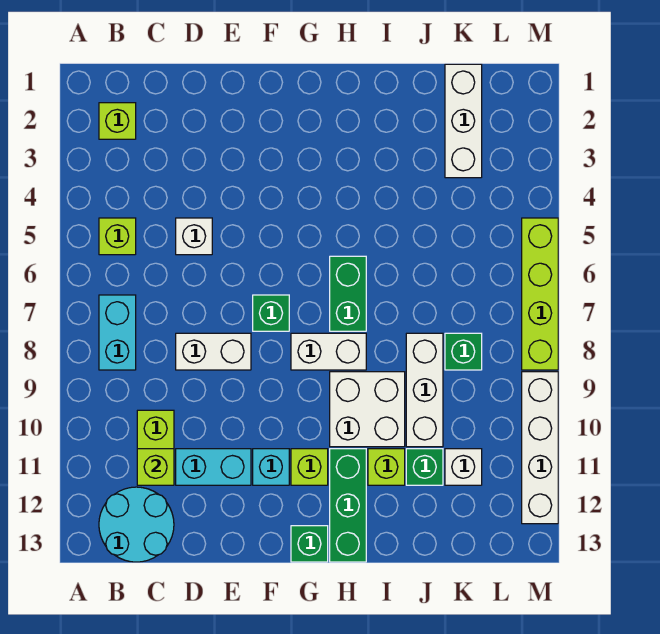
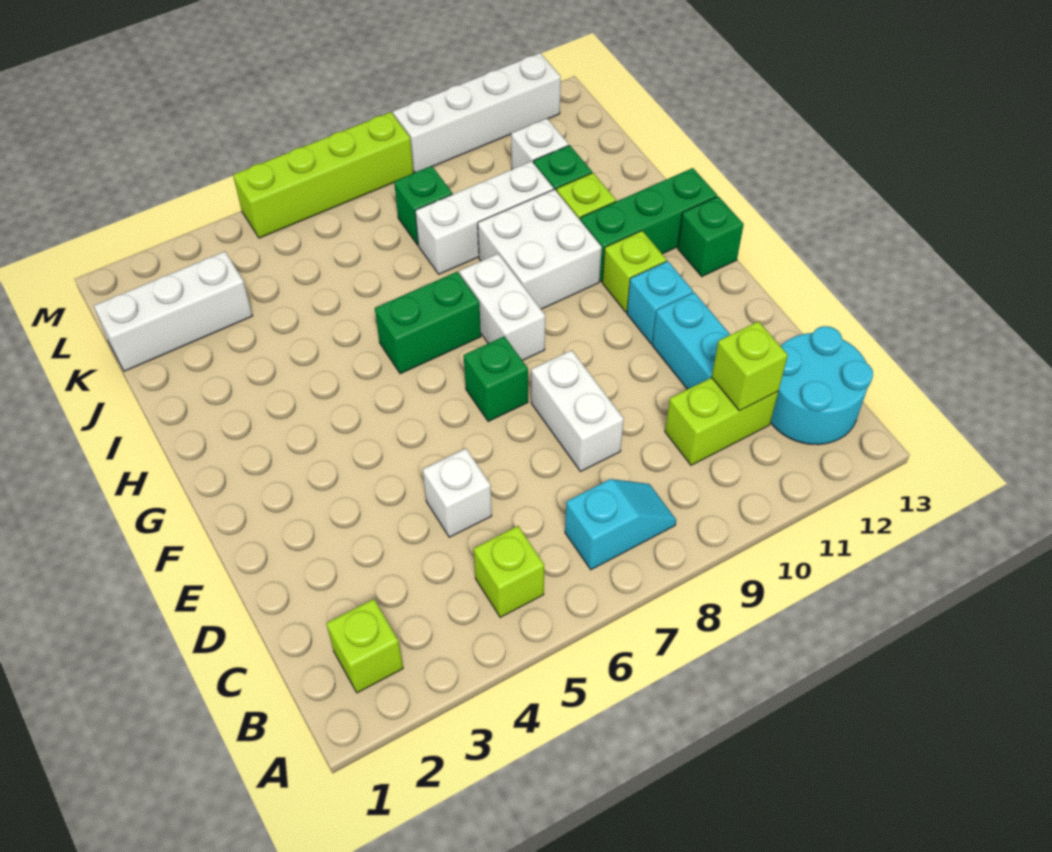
cyan brick B7:B8 level 1 -> cyan slope B7:B8 level 1 top 7

